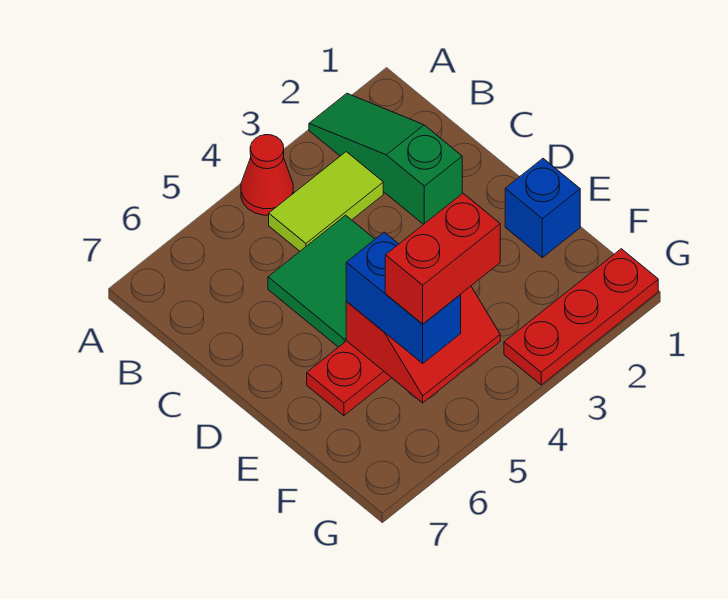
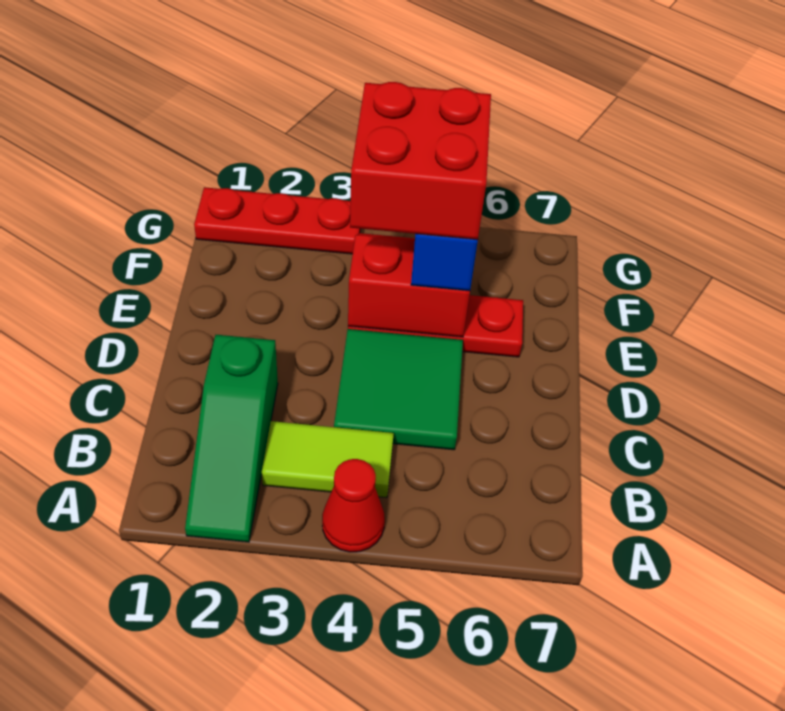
blue brick E1 level 1 -> none
red brick F4:F5 level 4 -> red brick E4:F5 level 4

